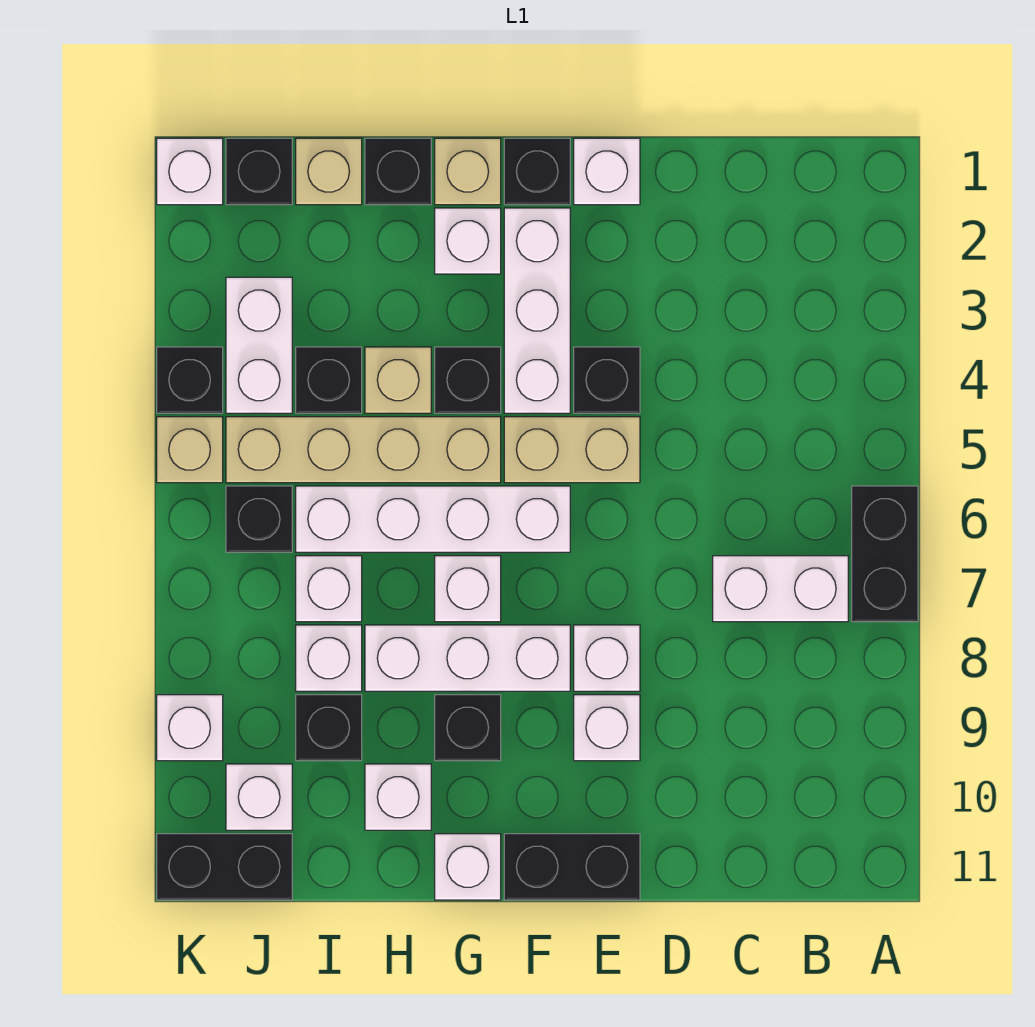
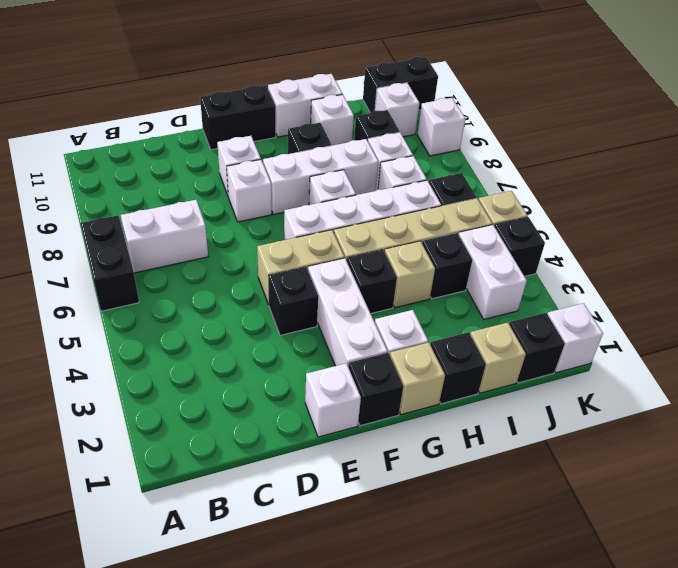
white brick G11 level 1 -> white brick G11:H11 level 1

